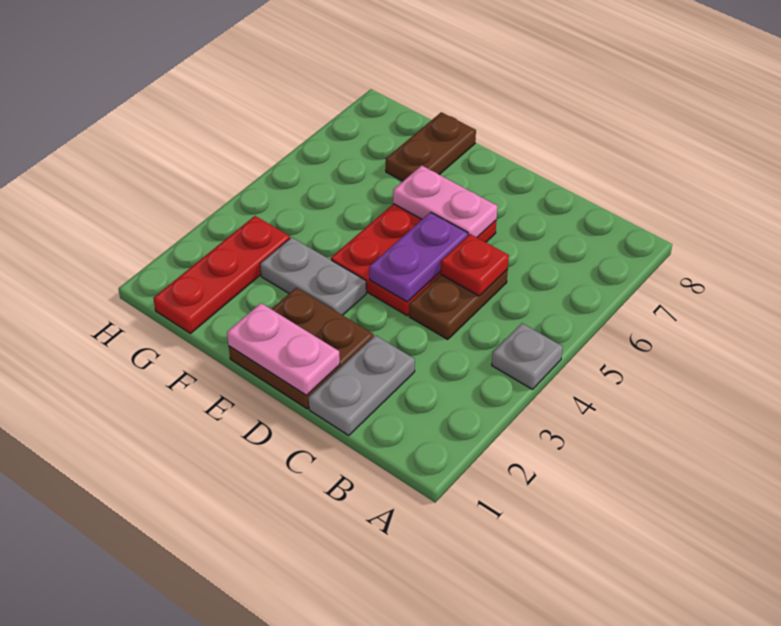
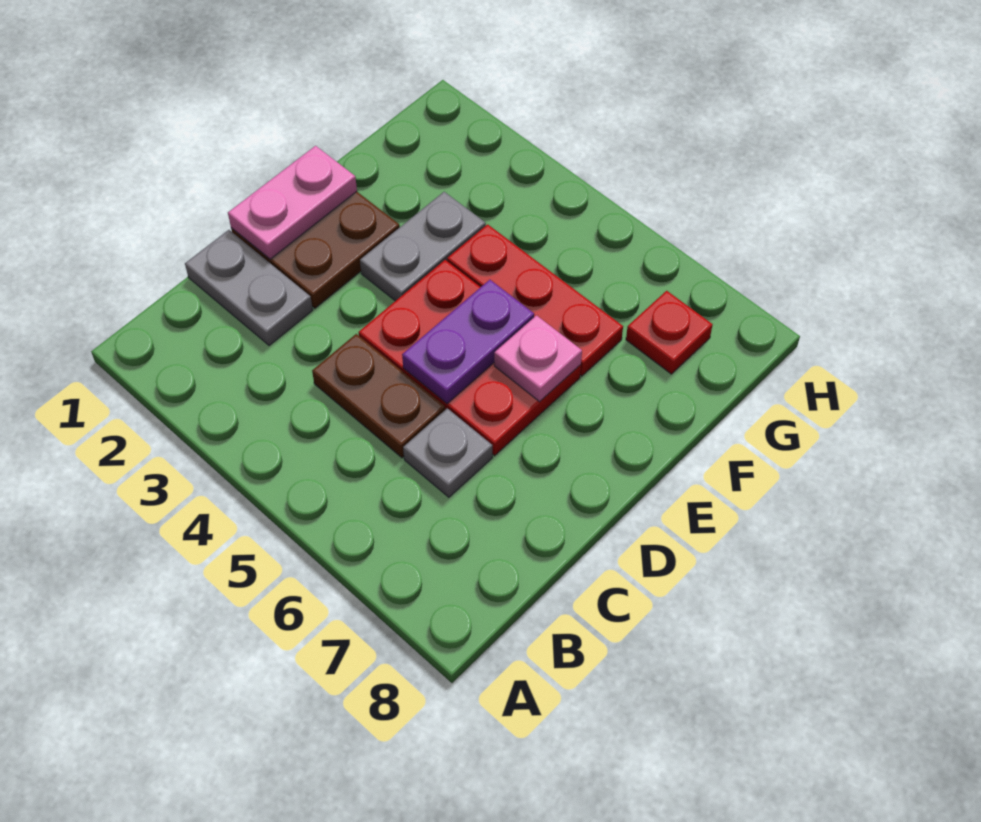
grey plate A4 level 1 -> grey plate C6 level 1
red plate C5 level 2 -> red plate G7 level 1
purple plate D4:D5 level 2 -> purple plate D5:E5 level 2
pink plate D6:E6 level 2 -> pink plate E6 level 2
brown plate F7:F8 level 1 -> none
red plate G1:G3 level 1 -> red plate F4:F6 level 1

